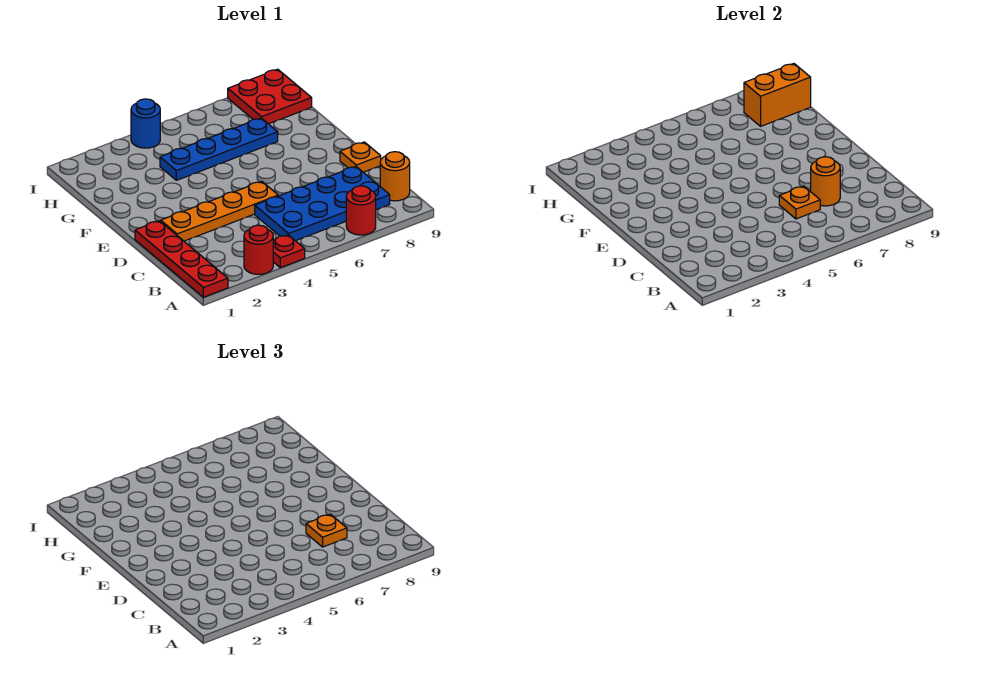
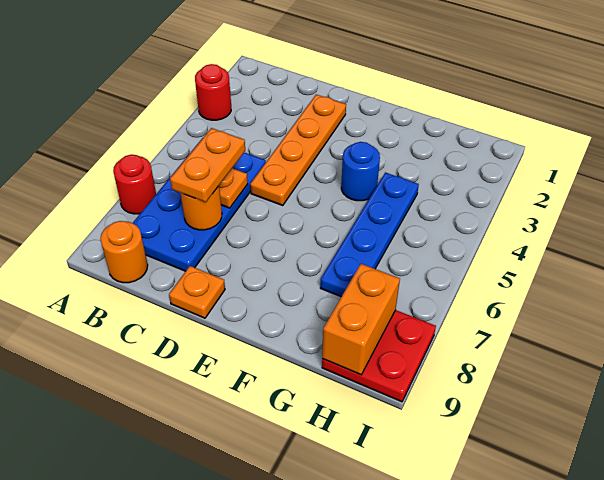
red plate A1:D1 level 1 -> none
red plate A4 level 1 -> none
orange plate C7 level 3 -> orange plate C6:C7 level 3
blue round brick I4 level 1 -> blue round brick F4 level 1

